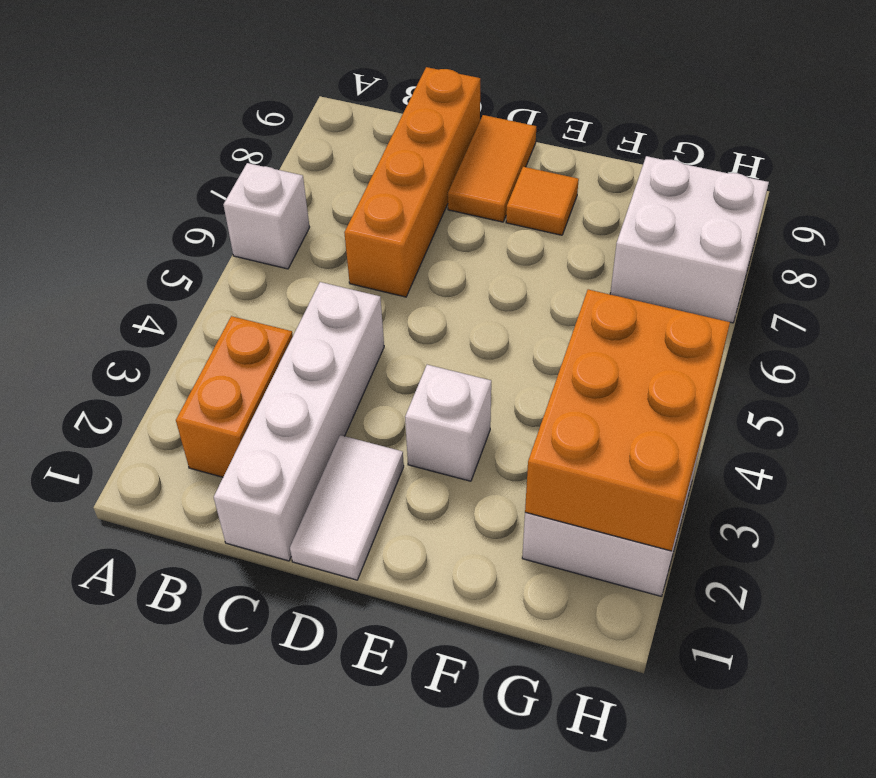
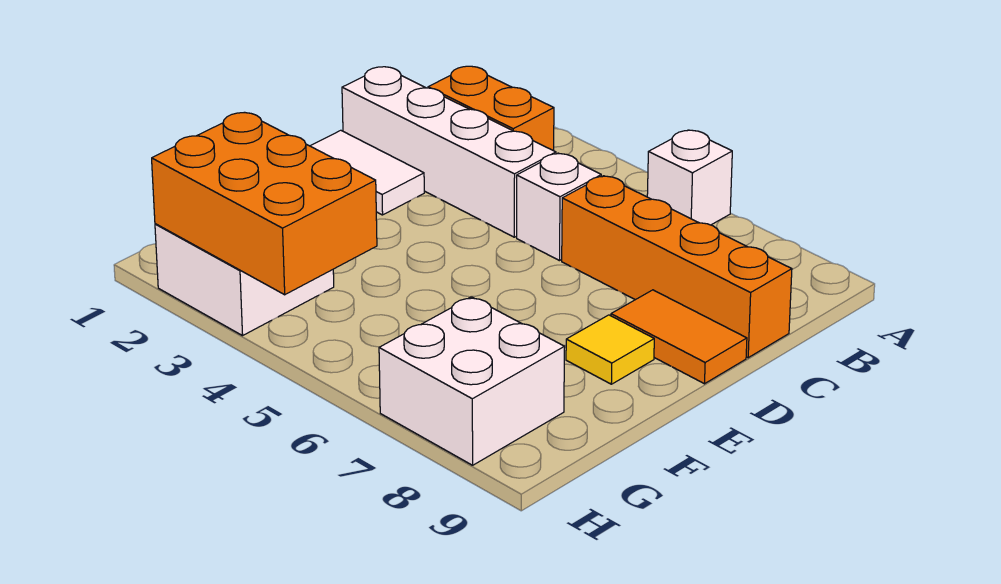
white brick E3 level 1 -> white brick C5 level 1
orange tile E8 level 1 -> yellow tile E8 level 1

